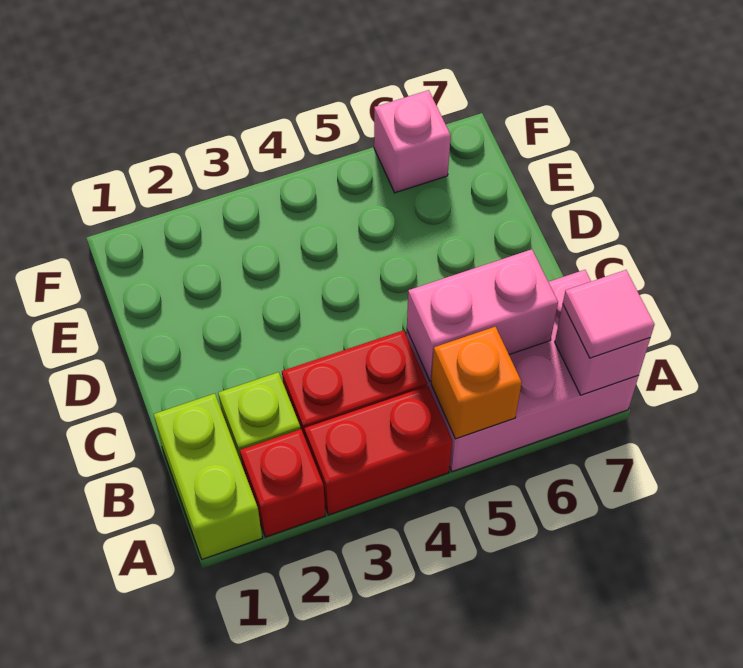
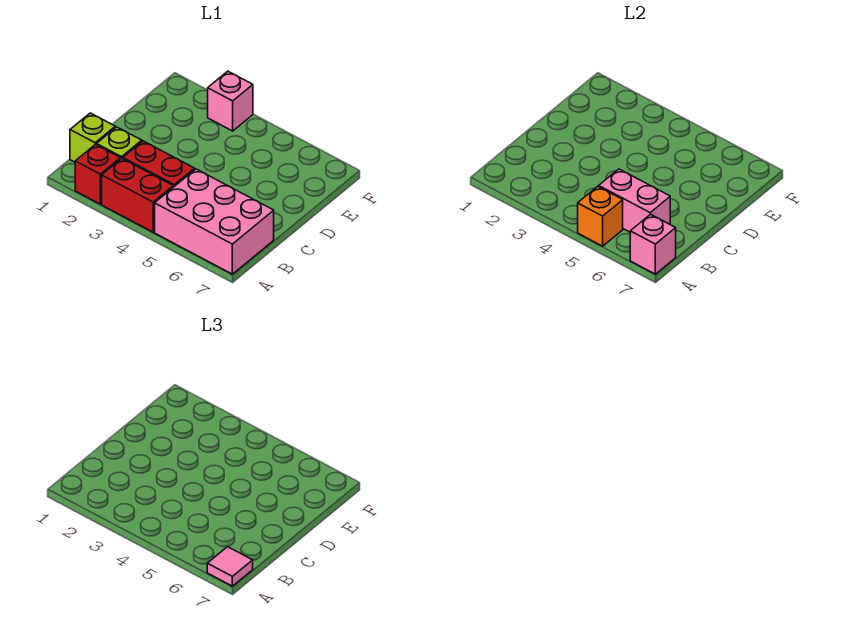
lime brick A1:B1 level 1 -> lime brick B1 level 1
pink brick F6 level 1 -> pink brick F3 level 1

